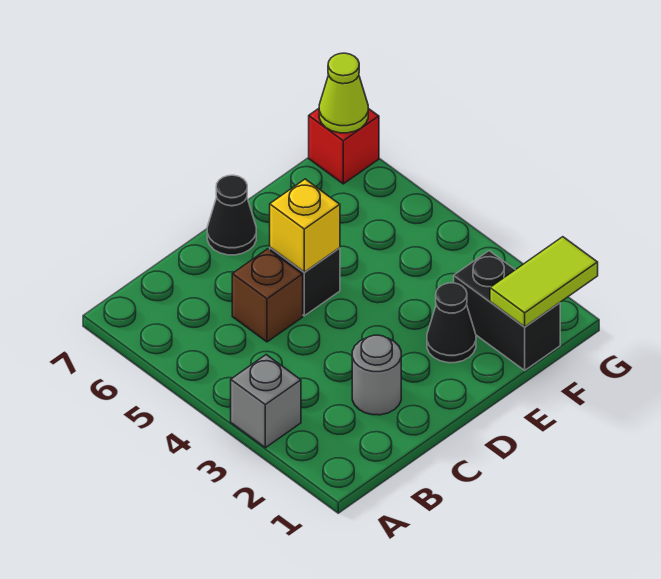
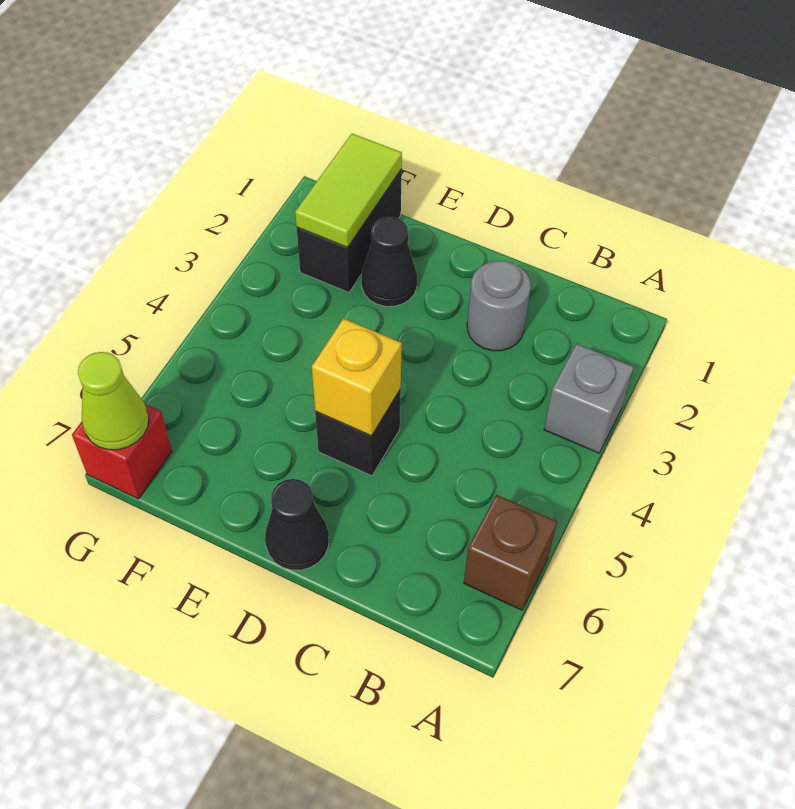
brown brick C5 level 1 -> brown brick A6 level 1
lime tile F1:G1 level 2 -> lime tile F1:F2 level 2

